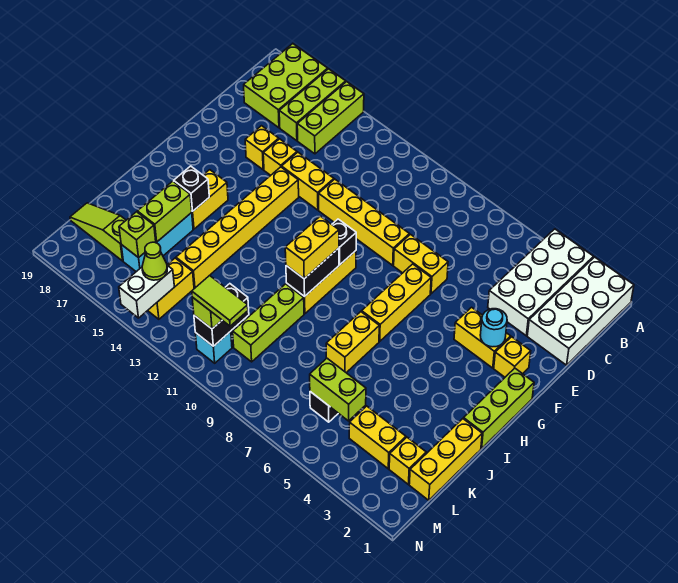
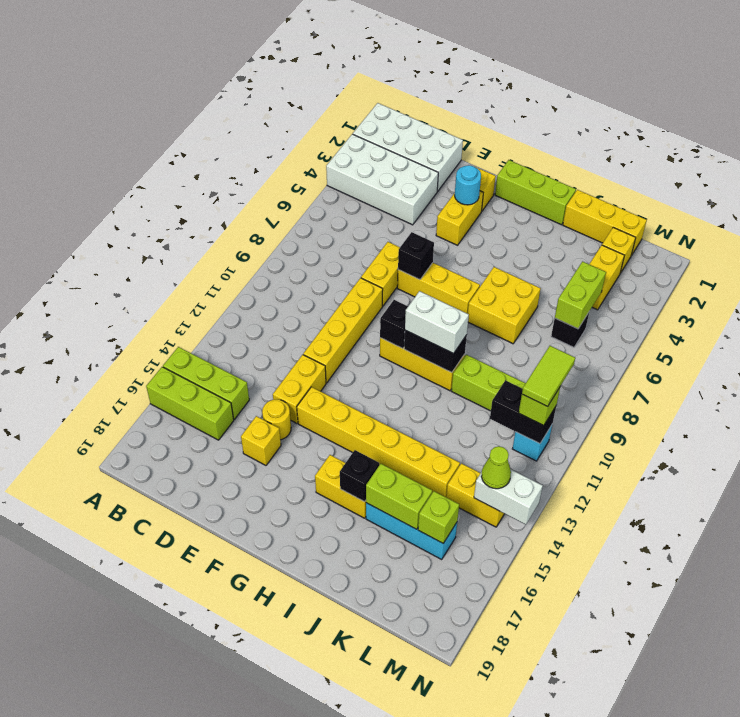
lime brick A17:C18 level 1 -> none
yellow brick E15 level 1 -> yellow round brick E15 level 1
none -> black brick F7 level 2
yellow brick H10:I10 level 3 -> white brick H10:I10 level 3
yellow brick I7:J7 level 1 -> yellow brick I6:J7 level 1
lime slope L17:L19 level 1 top 17 -> none

